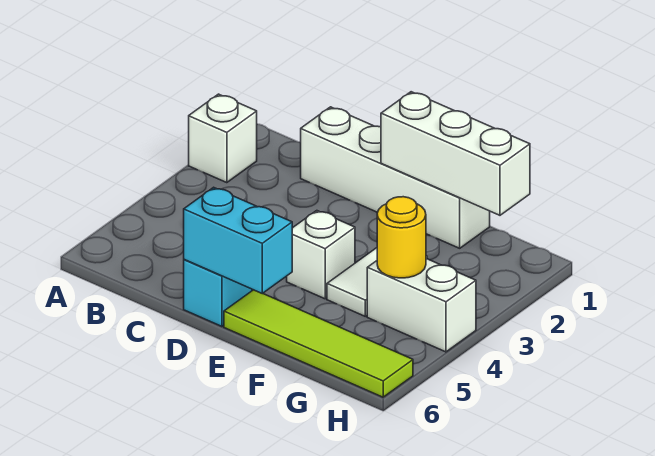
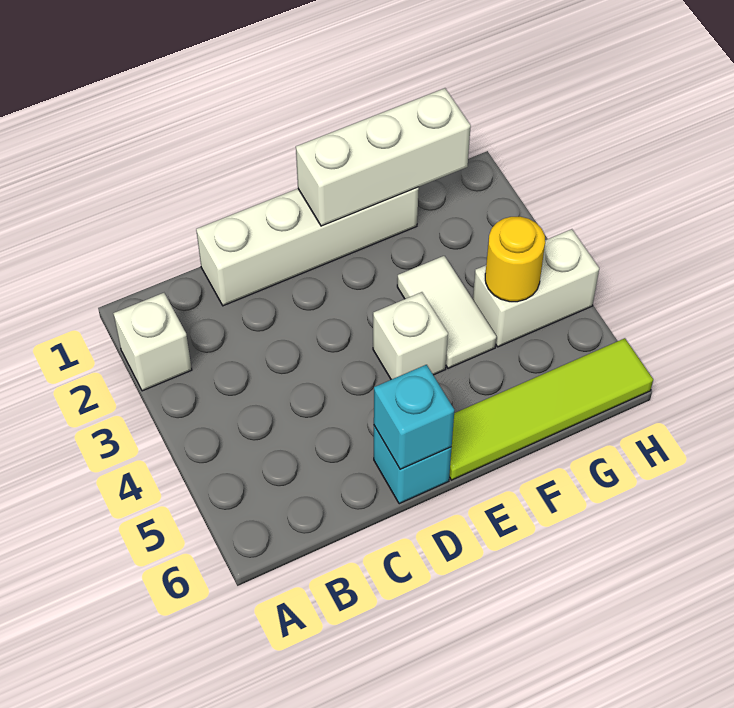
cyan brick D6:E6 level 2 -> cyan brick D6 level 2

